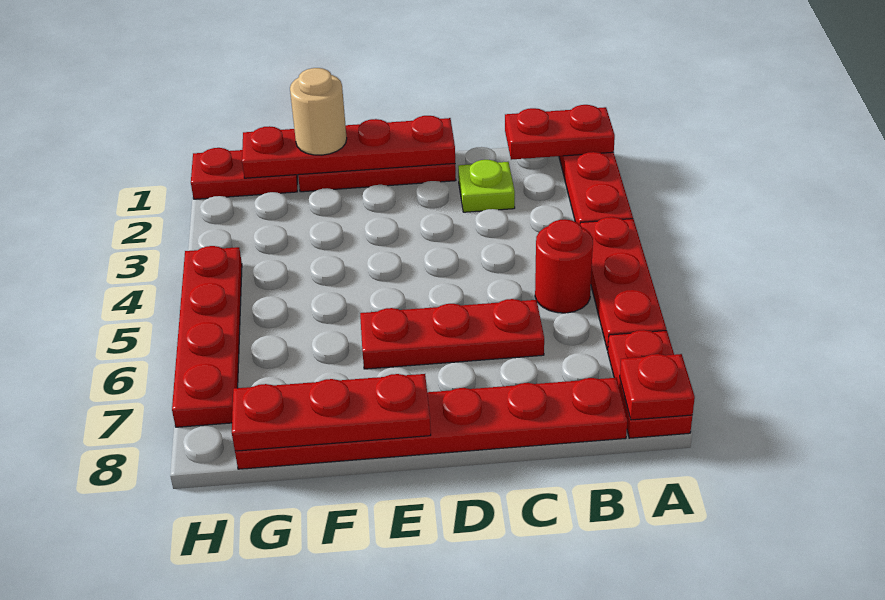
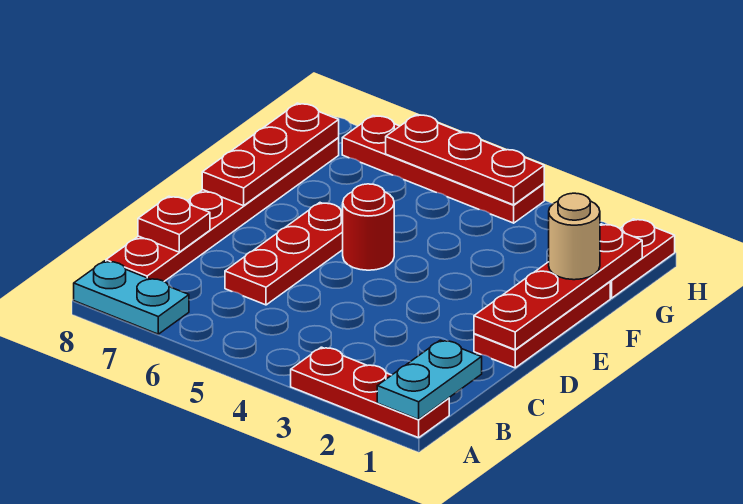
red plate A1:B1 level 2 -> cyan plate A1:B1 level 2
red plate A4:A6 level 1 -> red plate H4:H6 level 2
red plate A7:A8 level 1 -> cyan plate A7:A8 level 1
red plate A8 level 2 -> red plate C8 level 2
red round brick B5 level 1 -> red round brick E5 level 1
lime plate C2 level 1 -> none

